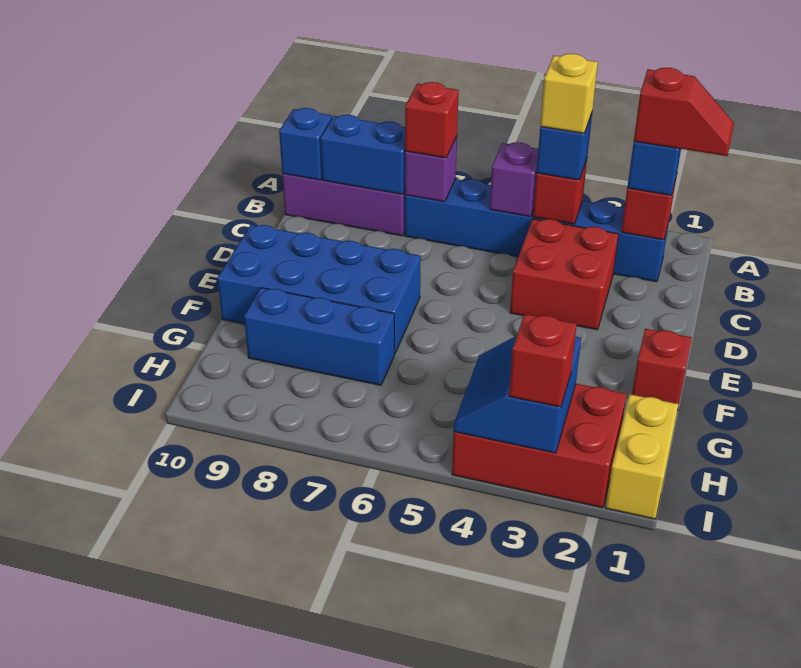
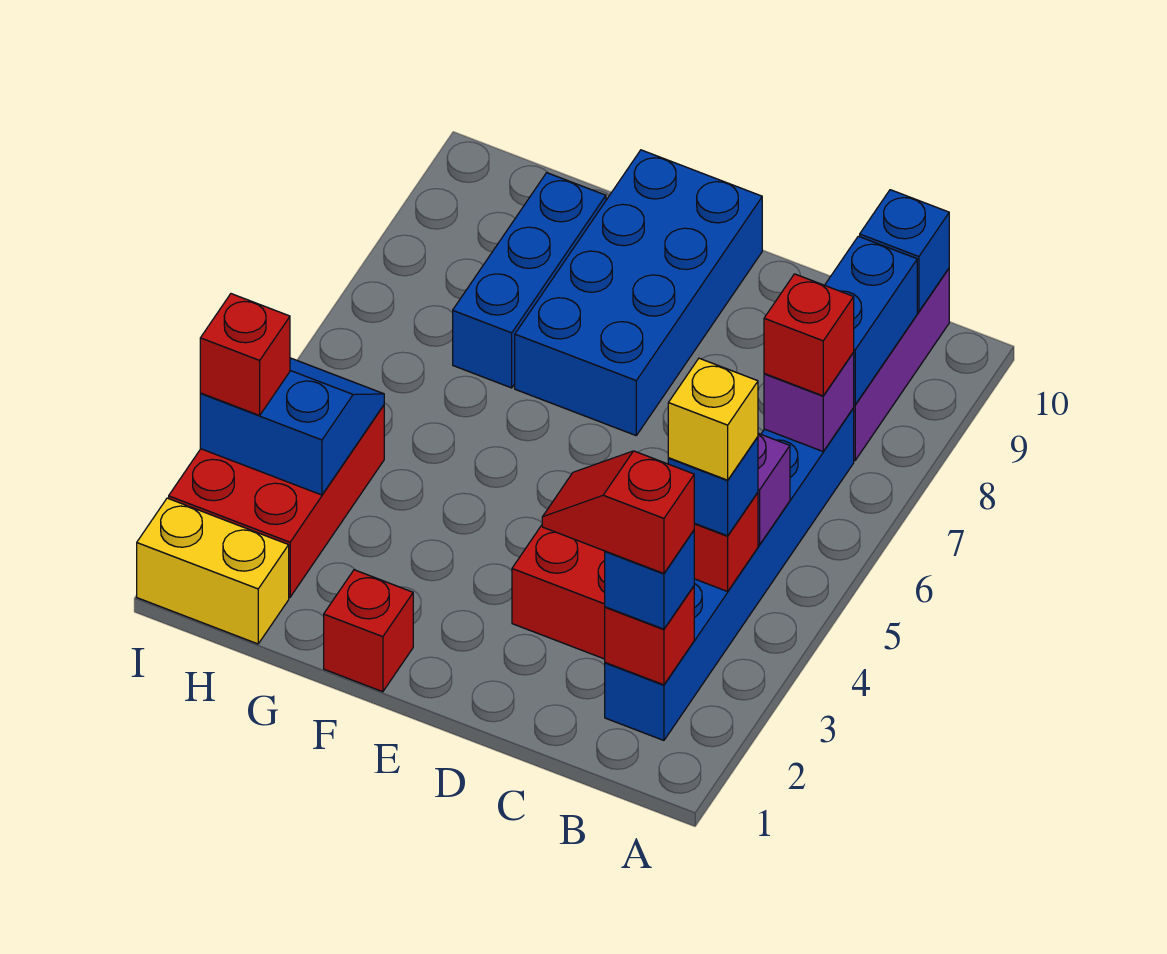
red slope B1:B2 level 4 top 2 -> red slope B2:C2 level 4 top B

